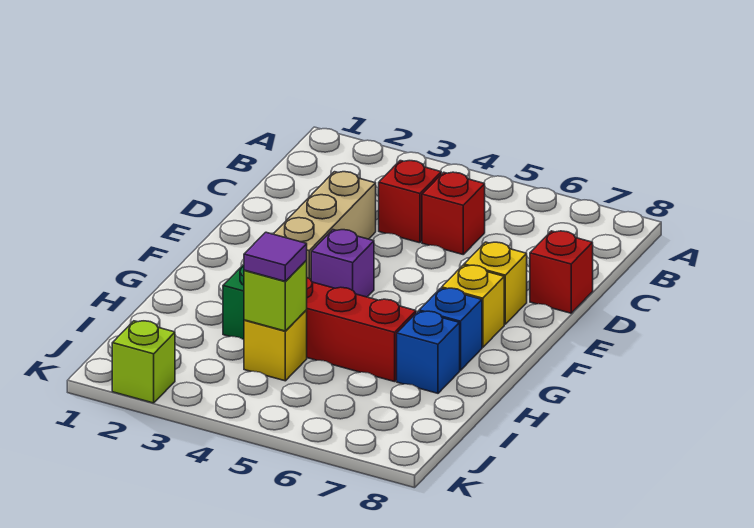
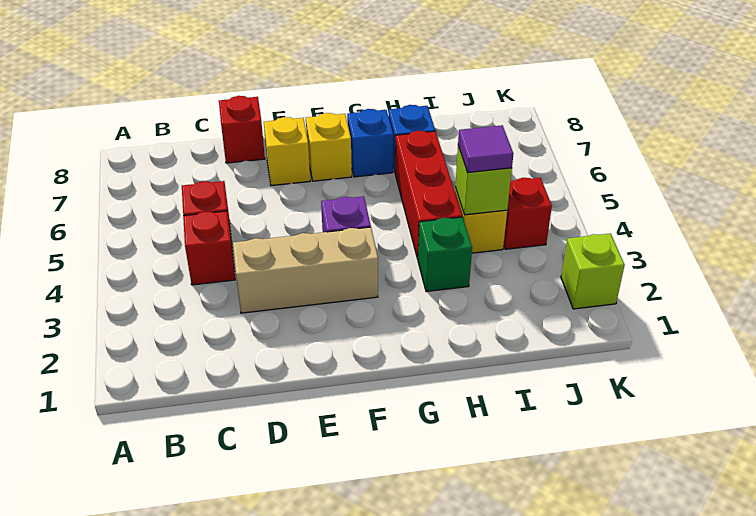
none -> red brick J4 level 1

